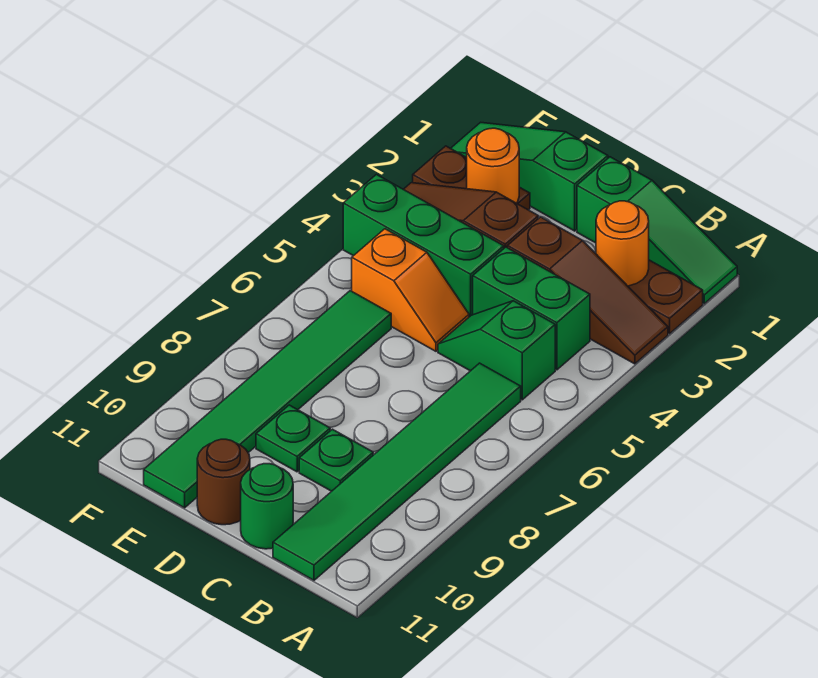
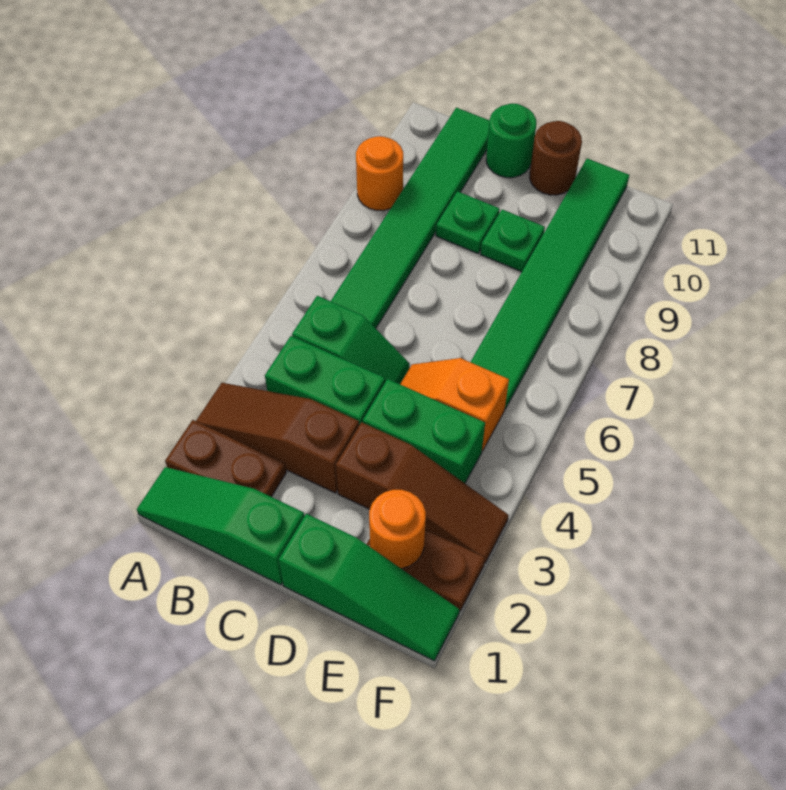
orange round brick B2 level 2 -> orange round brick A9 level 1
green brick D4:F4 level 1 -> green brick D4:E4 level 1

